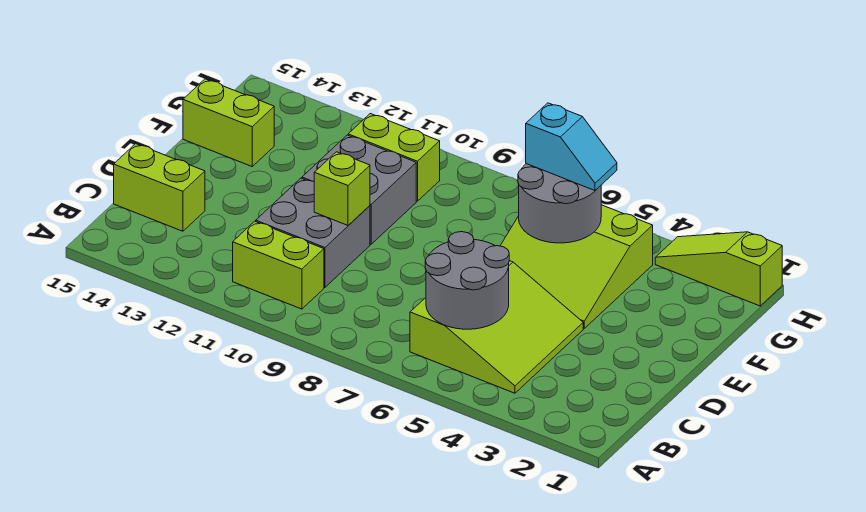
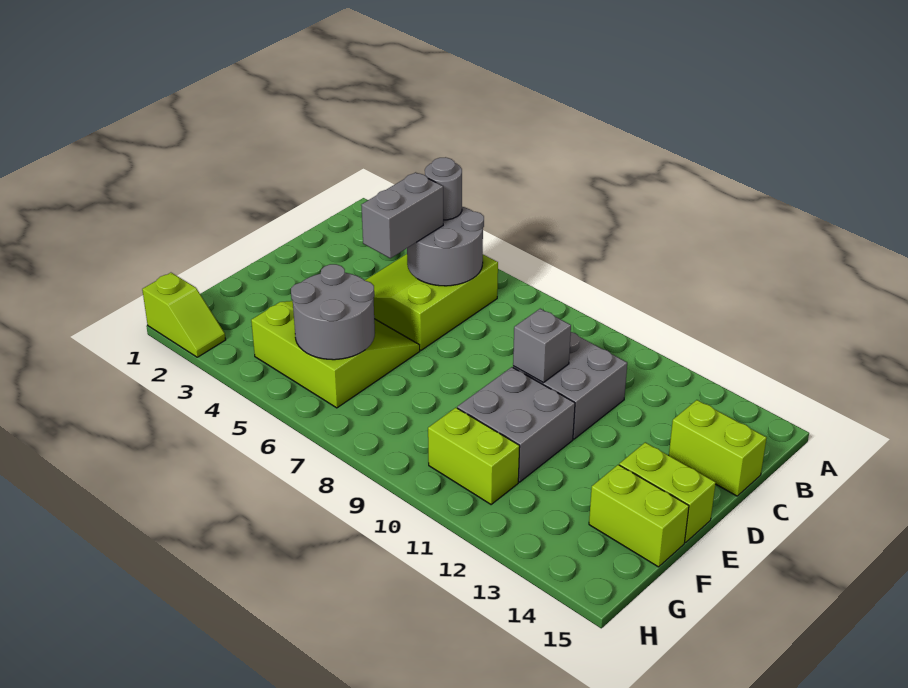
none -> grey round brick B5 level 3
lime brick B10:B11 level 1 -> lime brick E14:E15 level 1
none -> grey brick C5:D5 level 3
lime brick D10 level 2 -> grey brick D10 level 2
cyan slope G5:G6 level 3 top 6 -> none
lime slope H1:H3 level 1 top 1 -> lime slope H1:H2 level 1 top 1

